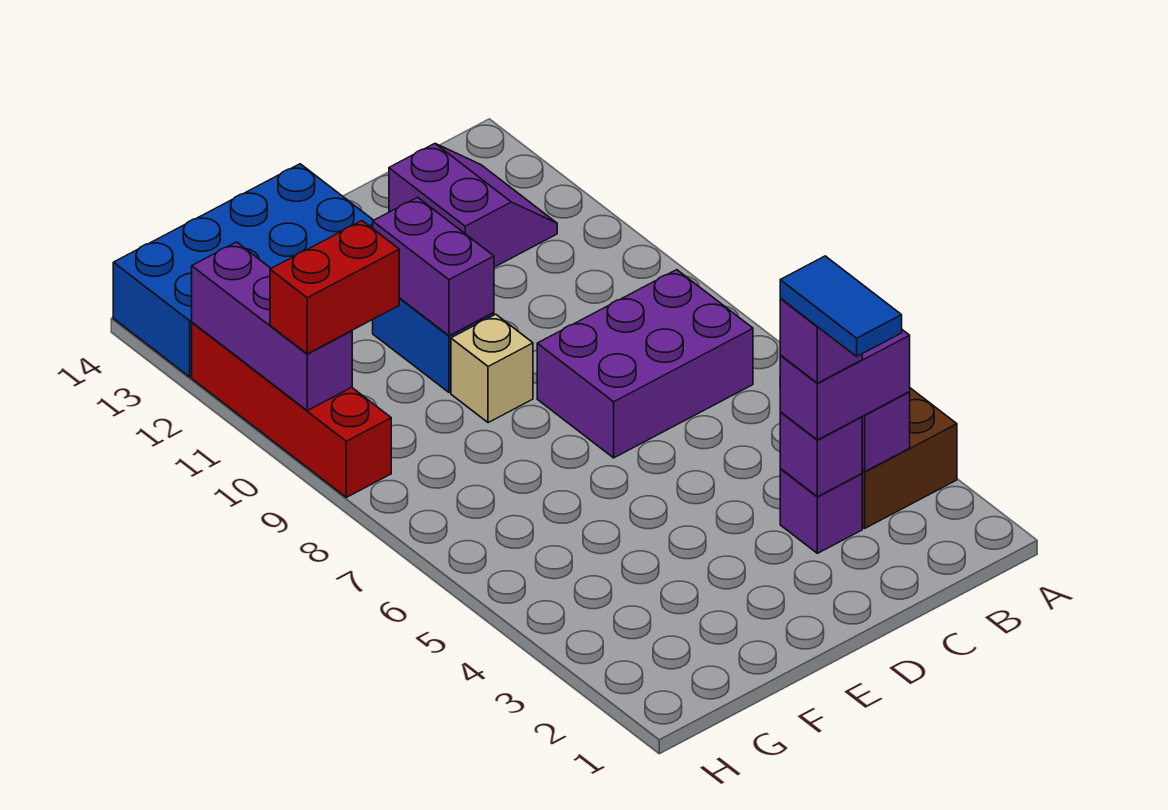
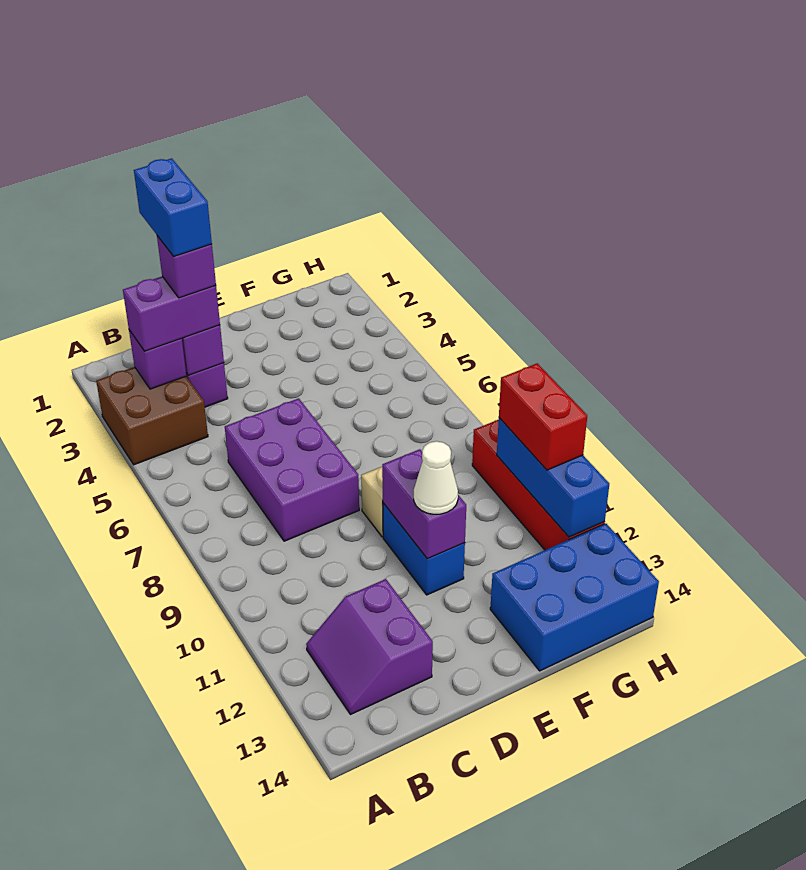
purple brick B7:D8 level 1 -> purple brick C6:D8 level 1
blue tile C2:C3 level 5 -> blue brick C2:C3 level 5
none -> white cone E11 level 3
blue brick E13:H14 level 1 -> blue brick F13:H14 level 1
red brick G10:H10 level 3 -> red brick H10:H11 level 3
purple brick H10:H12 level 2 -> blue brick H10:H12 level 2

